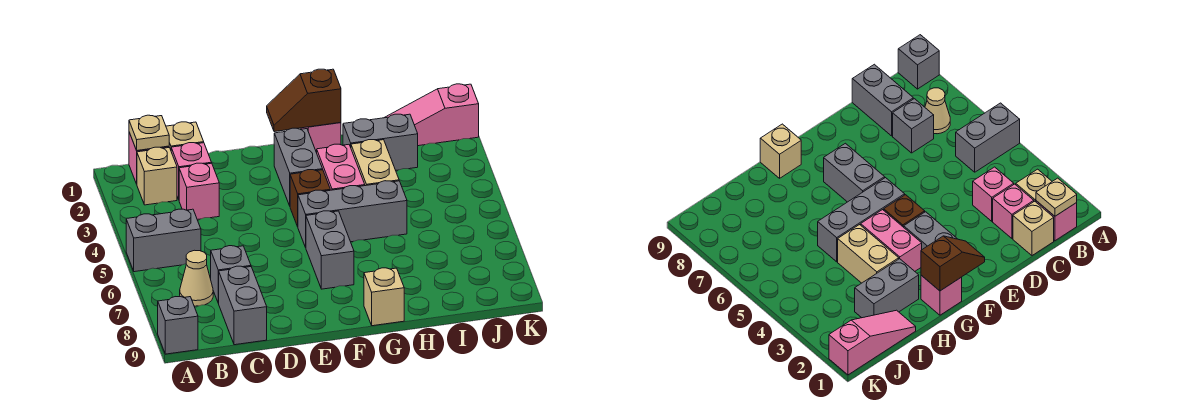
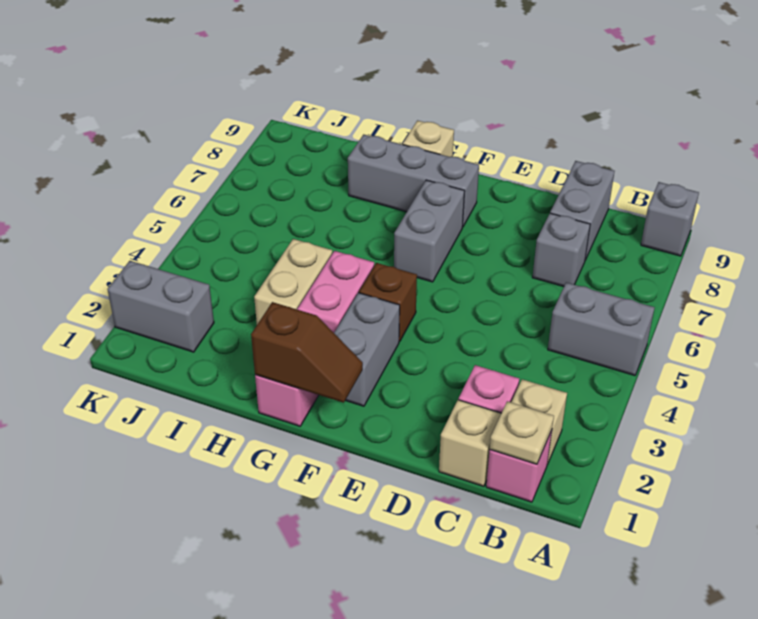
tan cone B7 level 1 -> none
pink brick C3 level 1 -> none
grey brick F5:H5 level 1 -> grey brick F8:H8 level 1
grey brick H2:I2 level 1 -> grey brick J2:K2 level 1
pink slope I1:K1 level 1 top K -> none

